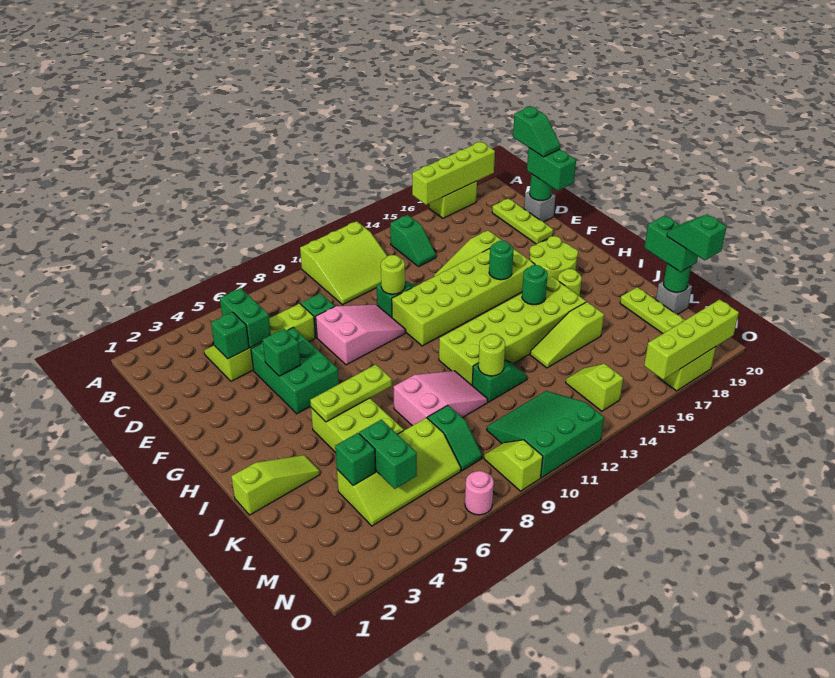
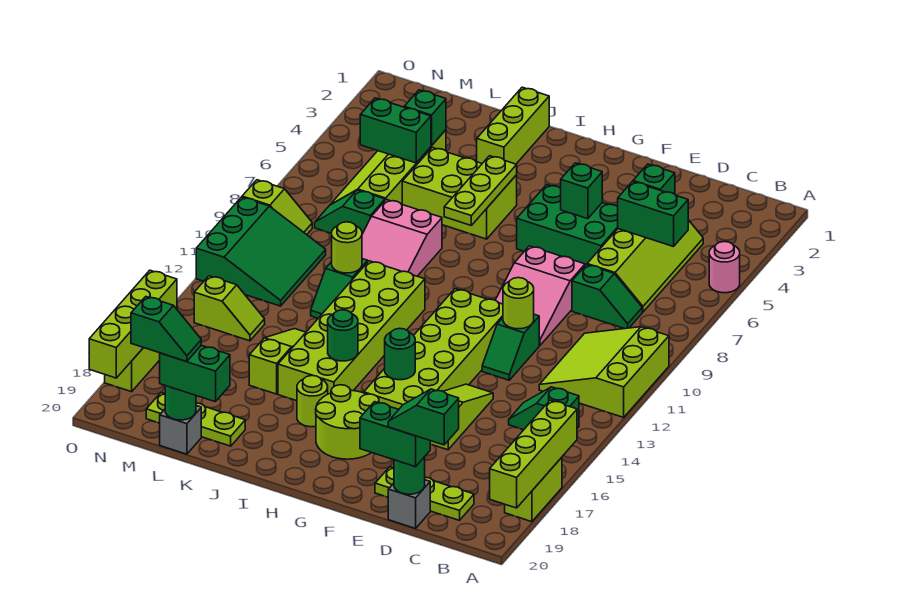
lime slope J1:J3 level 1 top 1 -> lime brick J1:J3 level 1
pink round brick O7 level 1 -> pink round brick A5 level 1

